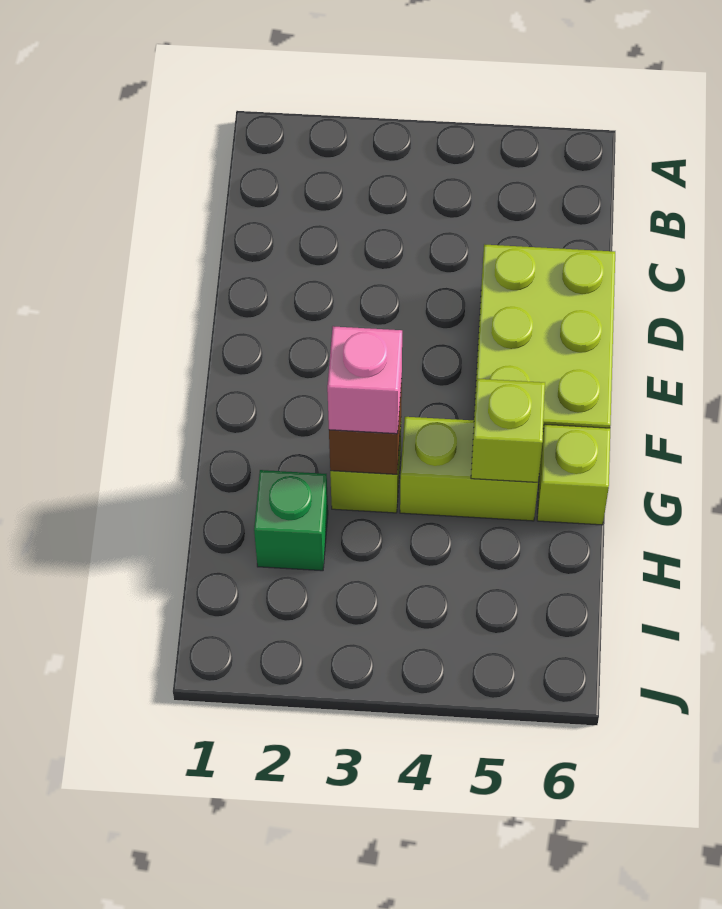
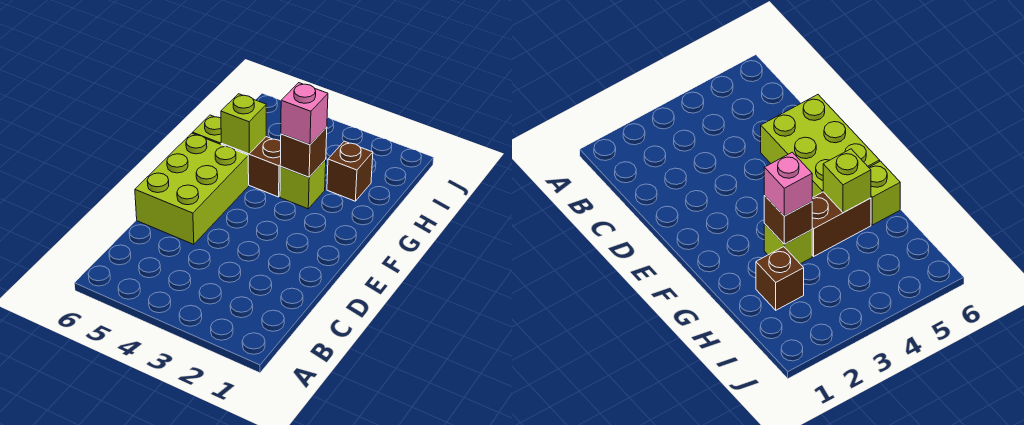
lime brick G4:G5 level 1 -> brown brick G4:G5 level 1
green brick H2 level 1 -> brown brick H2 level 1

